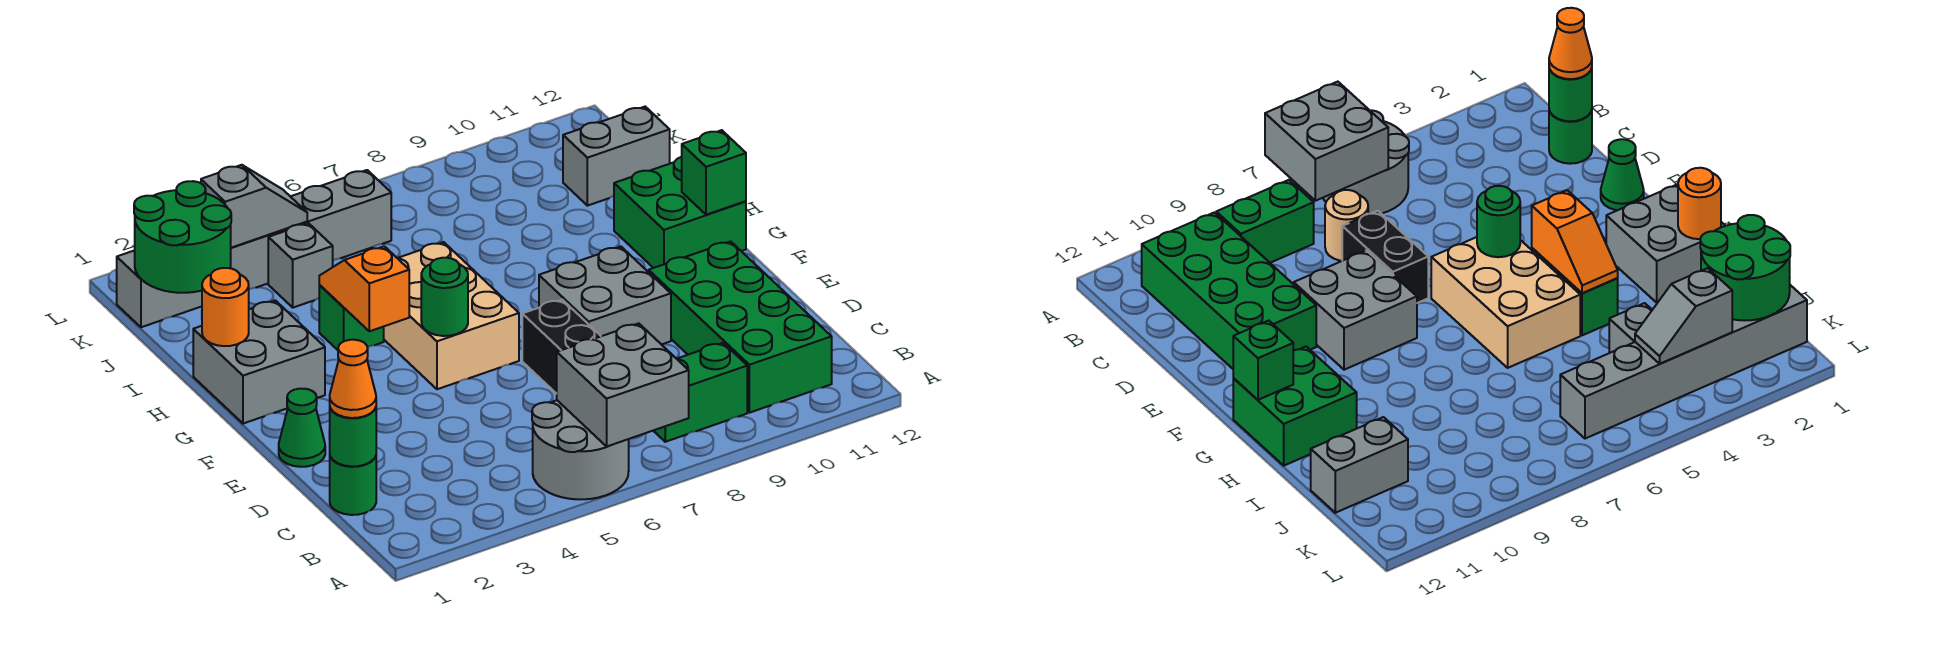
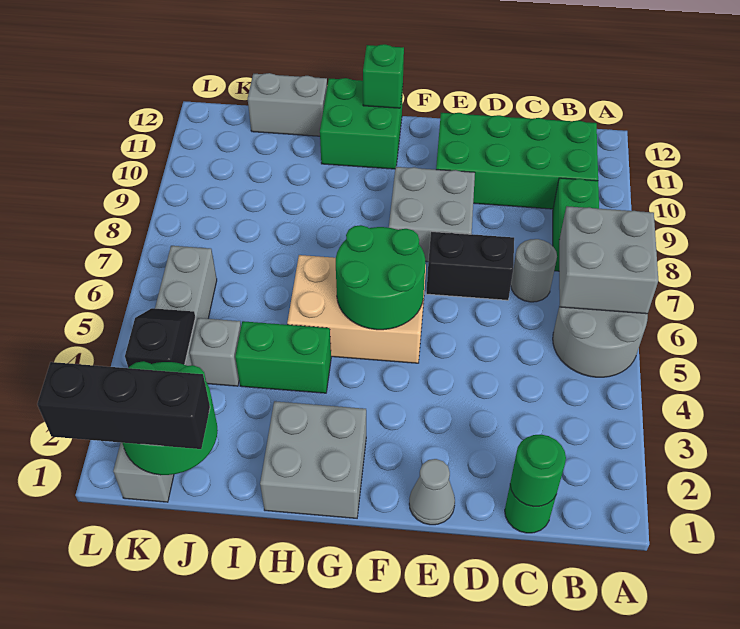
orange cone C1 level 3 -> none
tan round brick C7 level 1 -> grey round brick C7 level 1
green cone E1 level 1 -> grey cone E1 level 1
green round brick F5 level 2 -> green round brick F5:G6 level 2
orange slope G4:H4 level 2 top G -> none
orange round brick H1 level 2 -> none
green brick H4 level 1 -> green brick H4:I4 level 1
none -> black brick J1:L1 level 3
grey brick J11:J12 level 1 -> grey brick I12:J12 level 1
grey slope K3:K4 level 2 top 3 -> black slope K3:K4 level 2 top 3

